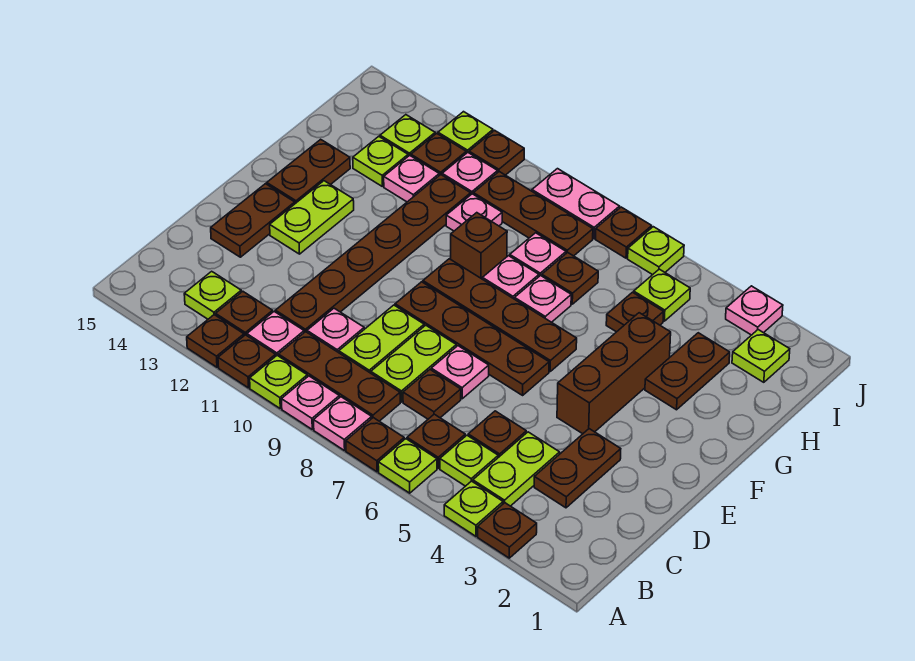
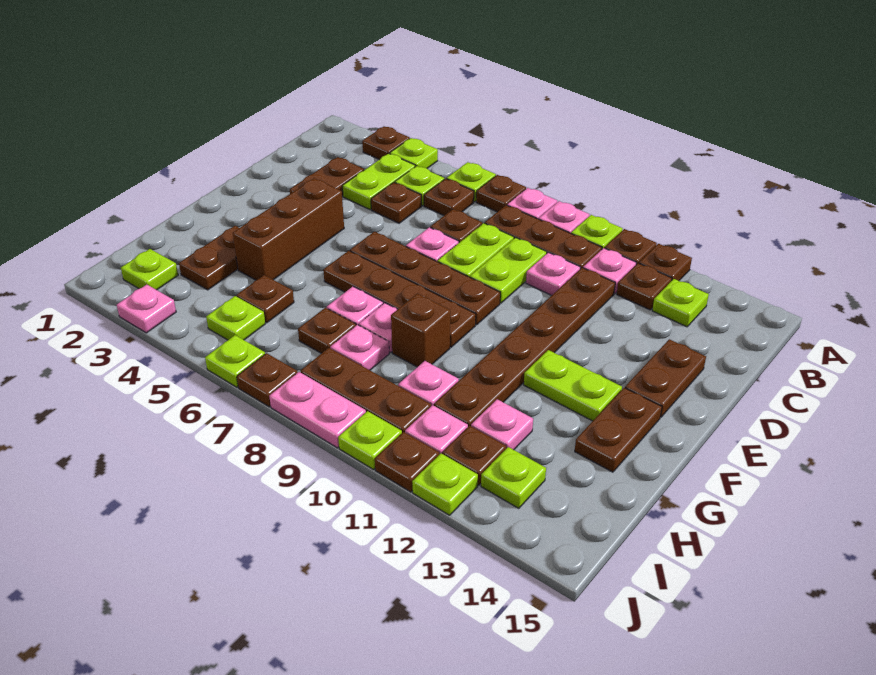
lime plate E13:F13 level 1 -> lime plate F12:F13 level 1
lime plate H13 level 1 -> lime plate J10 level 1

